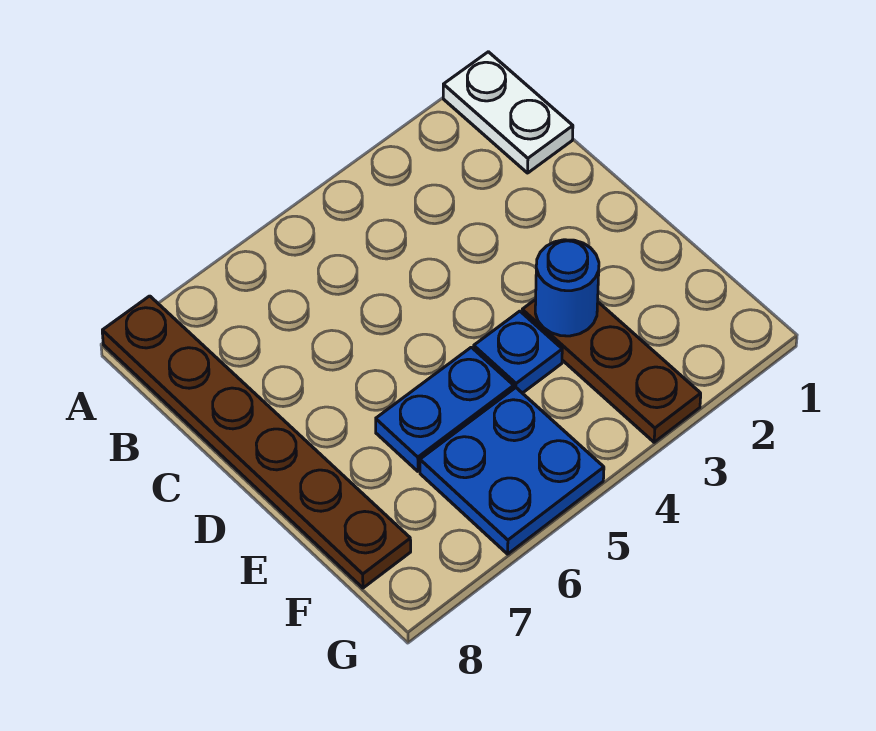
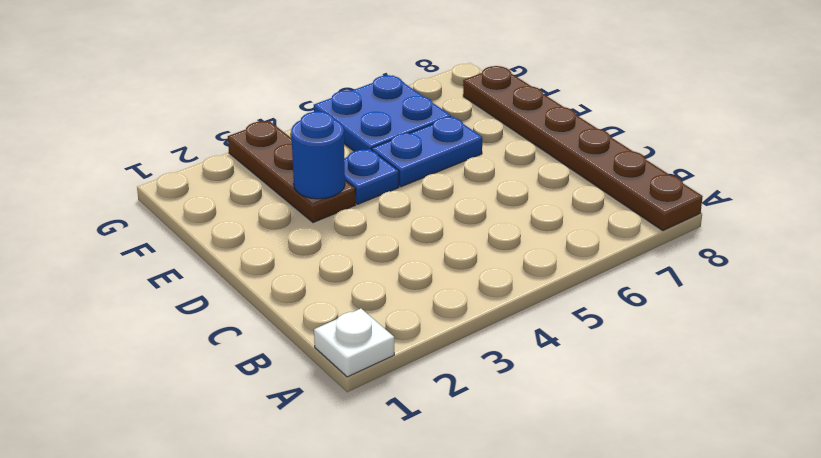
white plate A1:B1 level 1 -> white plate A1 level 1

